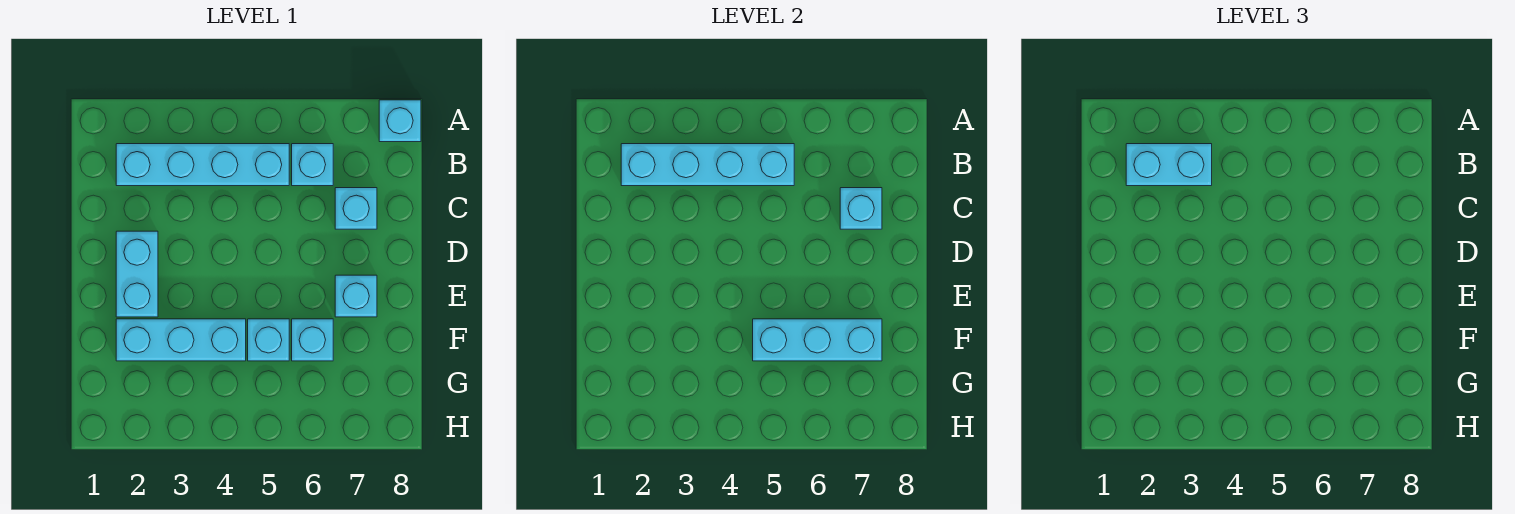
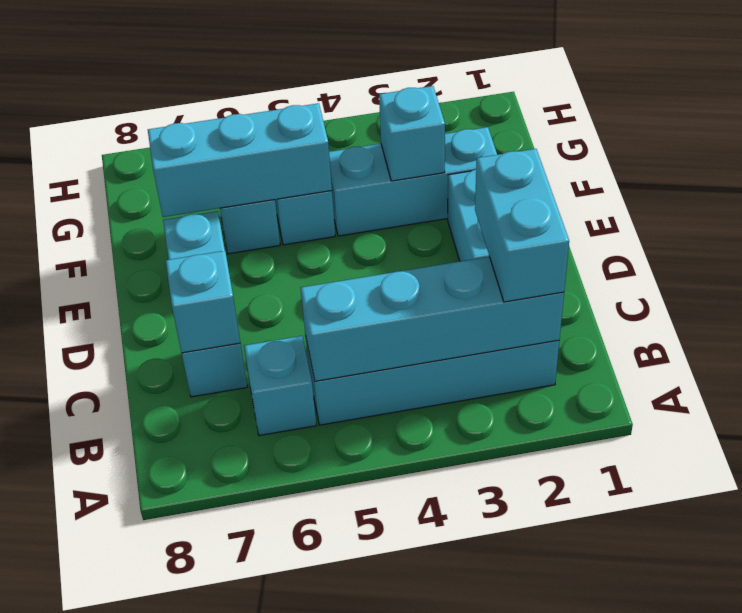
cyan brick A8 level 1 -> cyan brick F3 level 2
cyan brick B2:B3 level 3 -> cyan brick B2:C2 level 3

